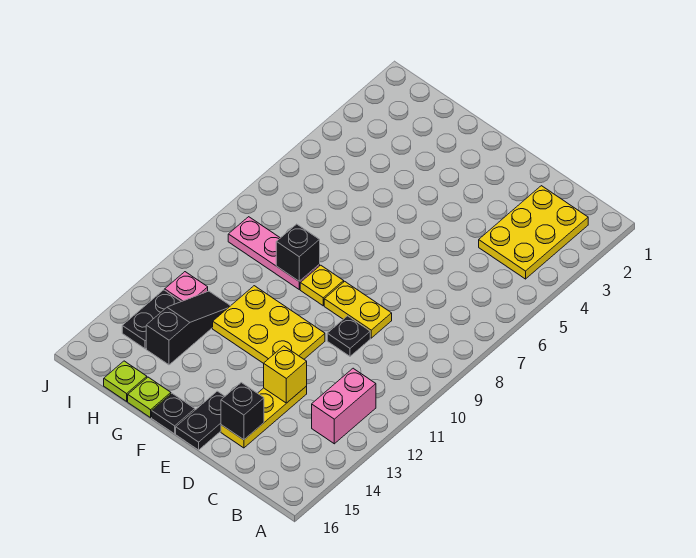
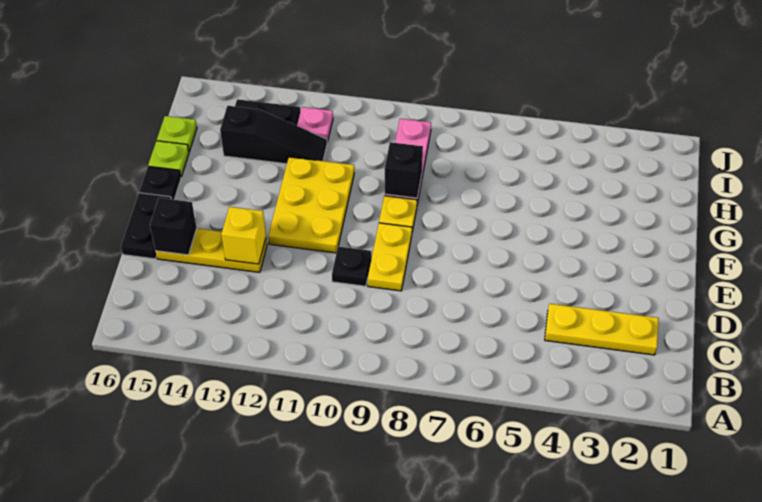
yellow plate B2:C4 level 1 -> yellow plate C2:C4 level 1
pink brick B12:B13 level 1 -> none
black plate E15:E16 level 1 -> black plate D16:E16 level 1

